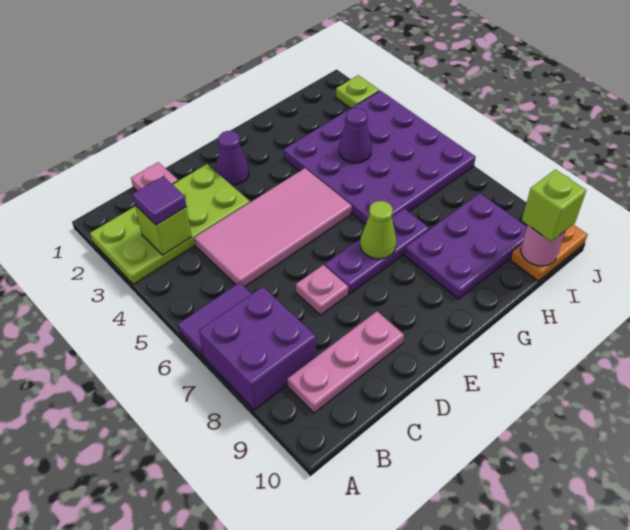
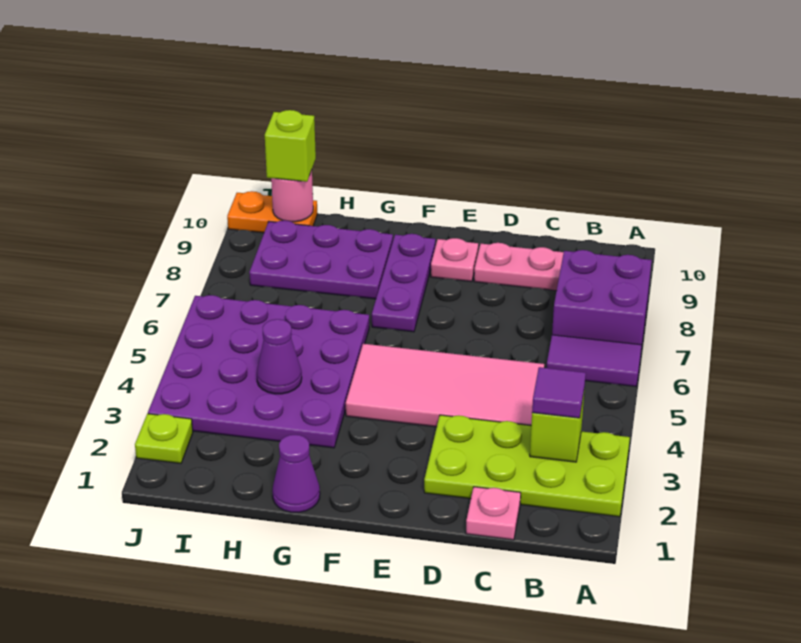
pink plate D7 level 1 -> pink plate E9 level 1
purple cone E2 level 1 -> purple cone G1 level 1
purple plate E7:G7 level 1 -> purple plate F7:F9 level 1
lime cone F7 level 2 -> none

